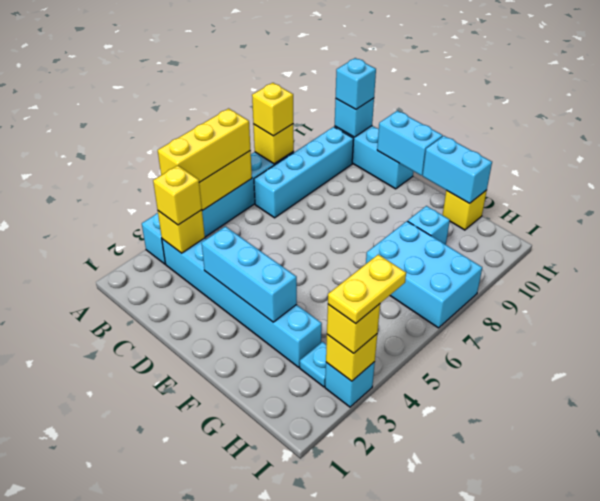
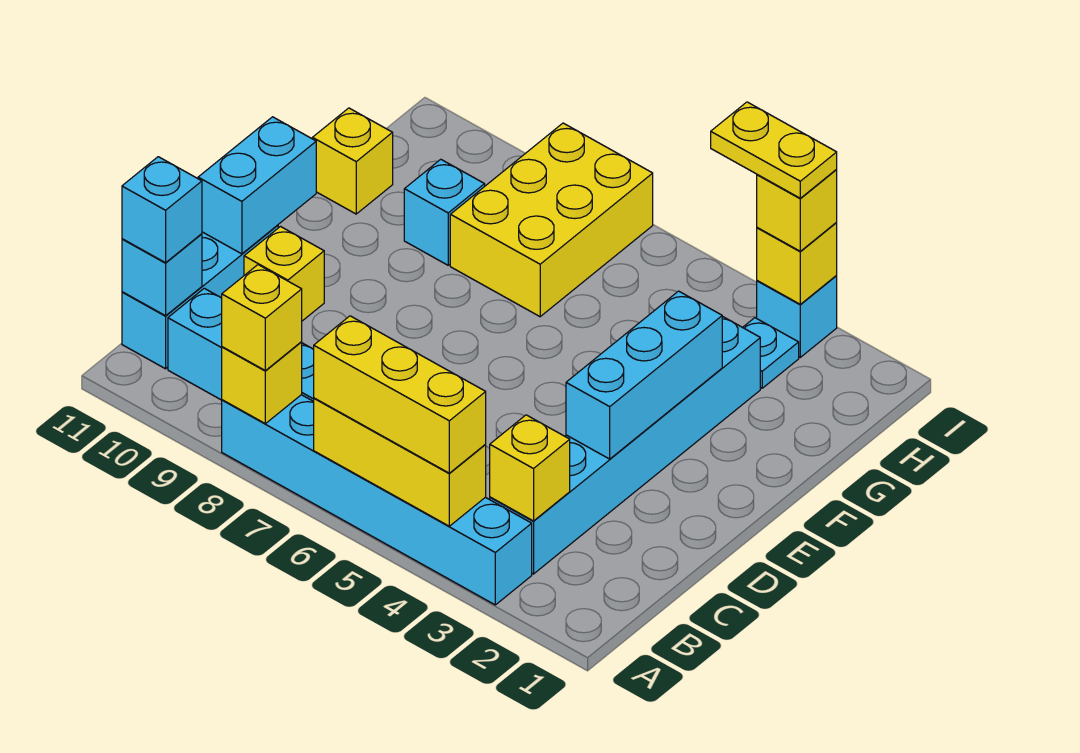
yellow brick B3 level 3 -> yellow brick D10 level 1
cyan brick F11:G11 level 2 -> none
cyan brick G7:I8 level 1 -> yellow brick G7:I8 level 1

